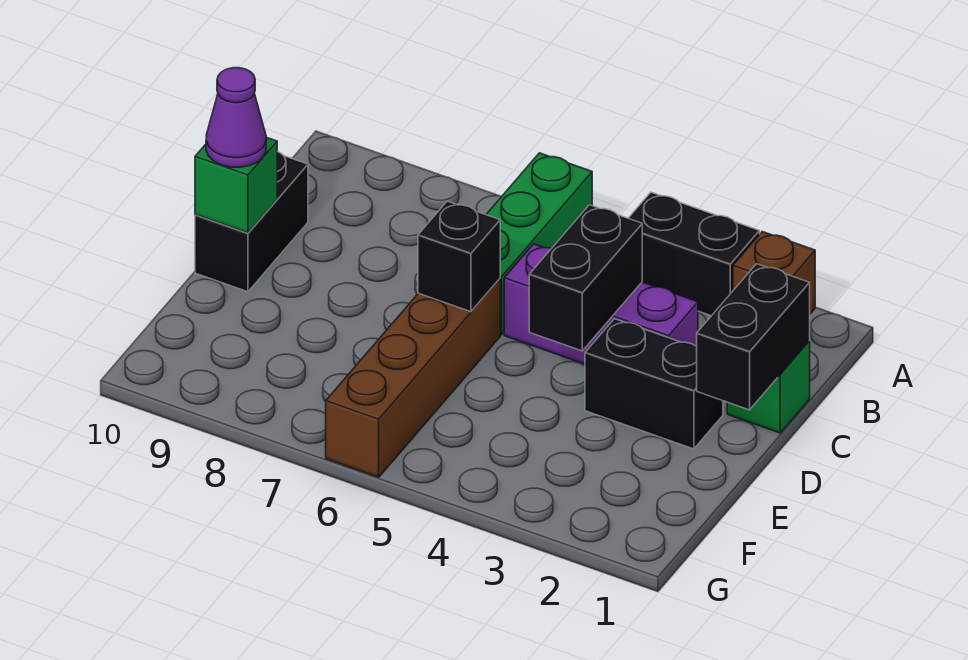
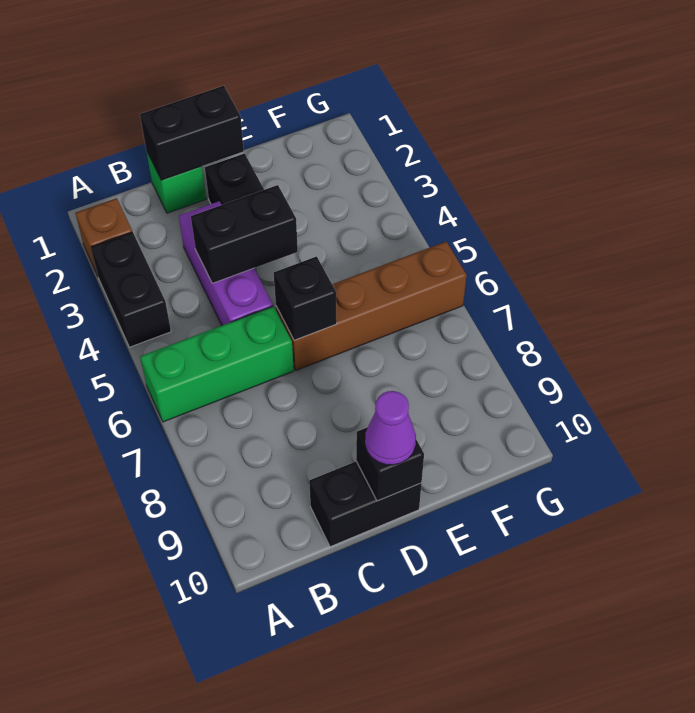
green brick D10 level 2 -> black brick D10 level 2

